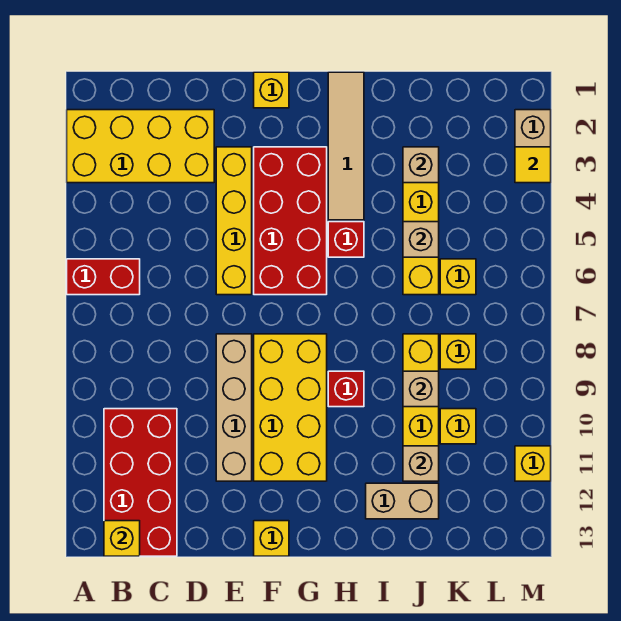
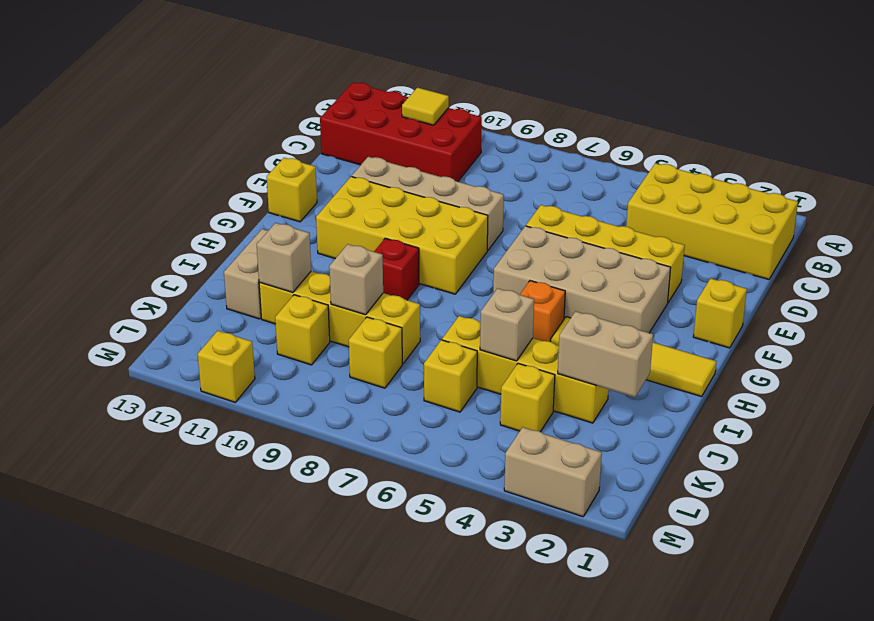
yellow brick A2:D3 level 1 -> yellow brick B1:C4 level 1
red brick A6:B6 level 1 -> none
yellow brick B13 level 2 -> yellow brick K4 level 1
red brick F3:G6 level 1 -> tan brick F3:G6 level 1
tan tile H1:H4 level 1 -> yellow tile H1:H4 level 1
red brick H5 level 1 -> orange brick H5 level 1
tan brick J3 level 2 -> tan brick J2:J3 level 2
yellow tile M3 level 2 -> yellow tile B11 level 2

